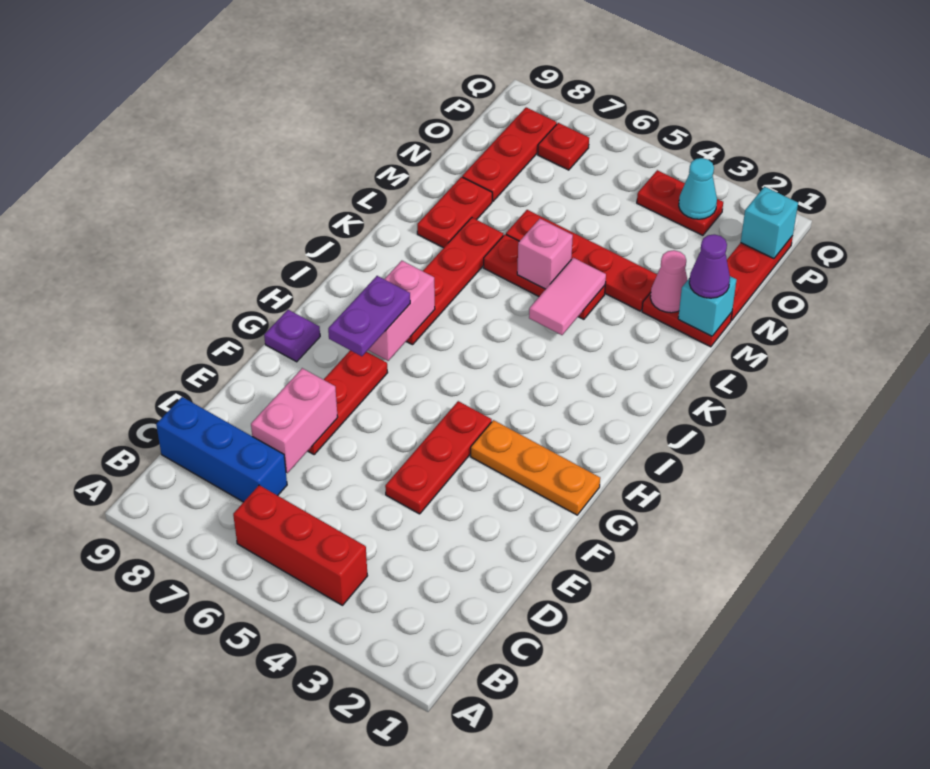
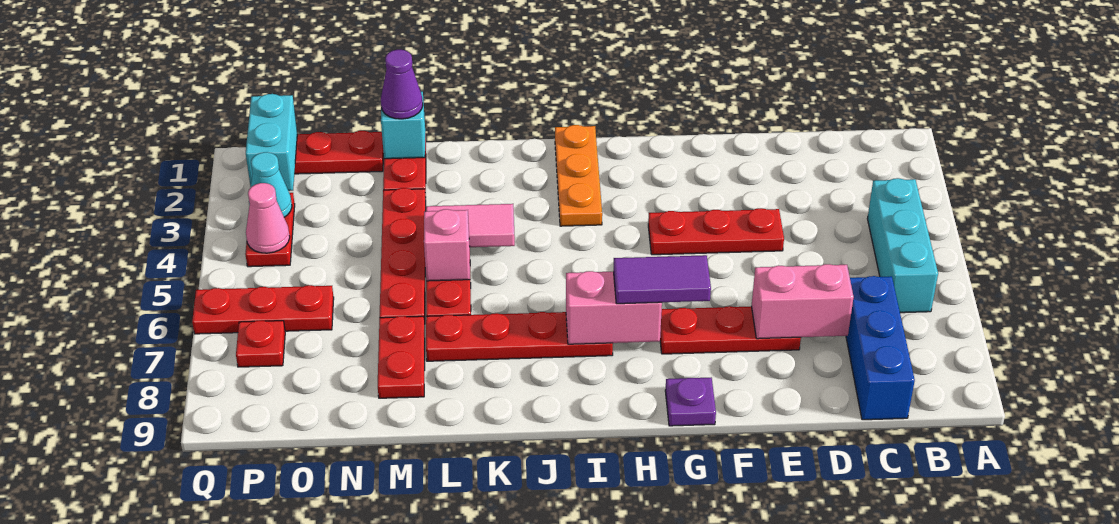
red brick B4:B6 level 1 -> cyan brick B4:B6 level 1
orange plate G1:G3 level 1 -> orange plate I1:I3 level 1
purple plate G7:H7 level 3 -> purple tile G7:H7 level 3
red plate L8:M8 level 1 -> red plate M7:M8 level 1
pink cone M2 level 2 -> pink cone P4 level 2
red plate N8:P8 level 1 -> red plate O6:Q6 level 1
cyan brick P1 level 2 -> cyan brick P1:P2 level 2

